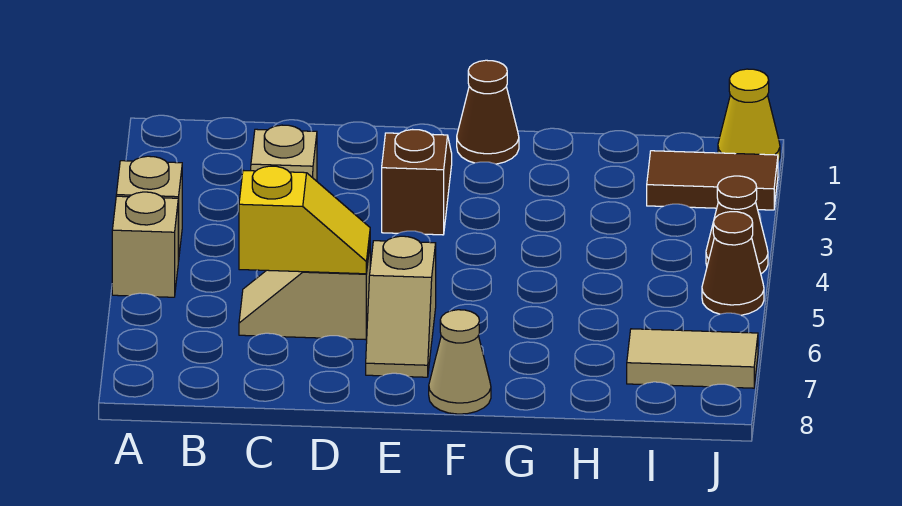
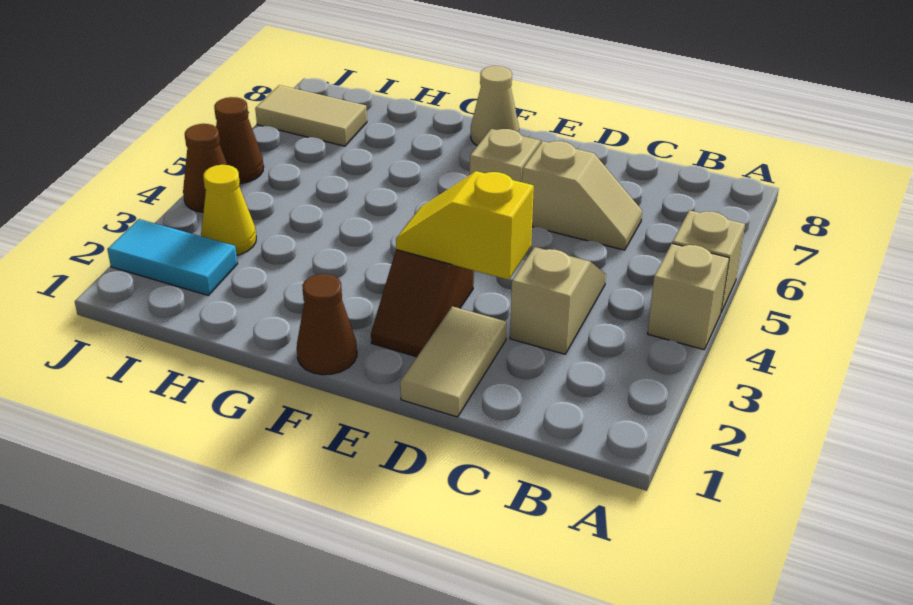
yellow slope C6:D6 level 2 top C -> yellow slope D3:E3 level 2 top D
none -> tan tile D1:D2 level 1
brown tile I2:J2 level 1 -> cyan tile I2:J2 level 1
yellow cone J1 level 1 -> yellow cone I3 level 1

